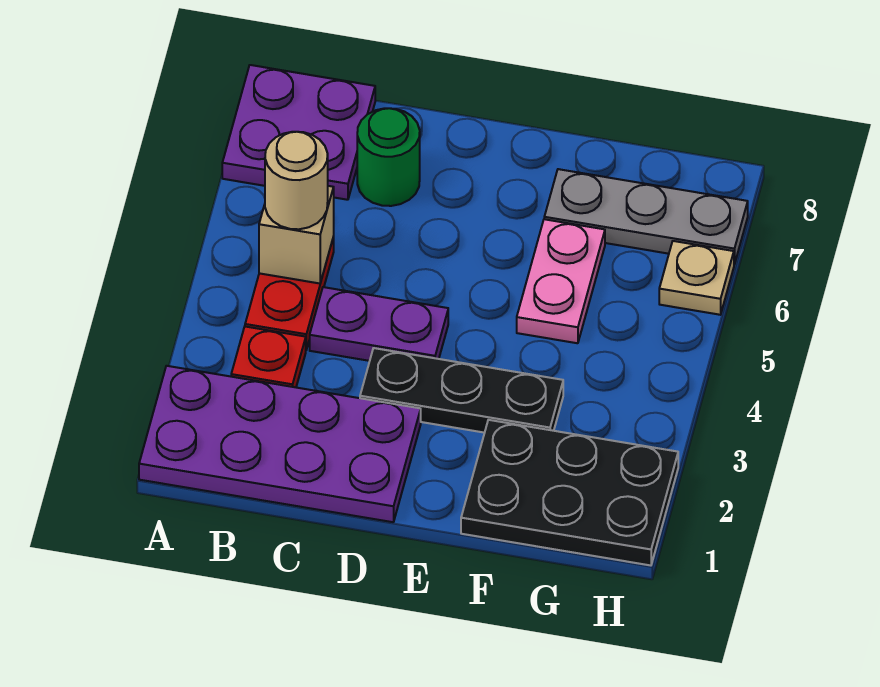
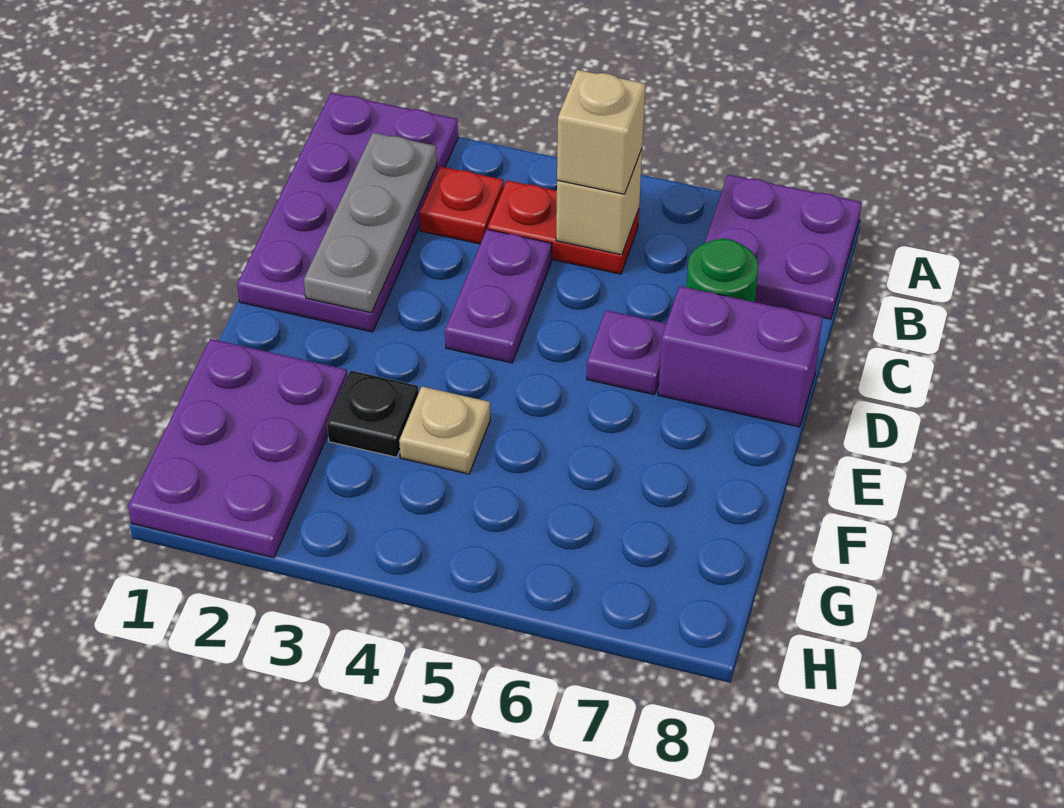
tan round brick B5 level 3 -> tan brick B5 level 3
black plate D3:F3 level 1 -> black plate F3 level 1
none -> purple plate D6 level 1
none -> purple brick D7:D8 level 1
black plate F1:H2 level 1 -> purple plate F1:H2 level 1
pink plate F5:F6 level 1 -> none
grey plate F7:H7 level 1 -> grey plate B2:D2 level 2
tan plate H6 level 1 -> tan plate F4 level 1

